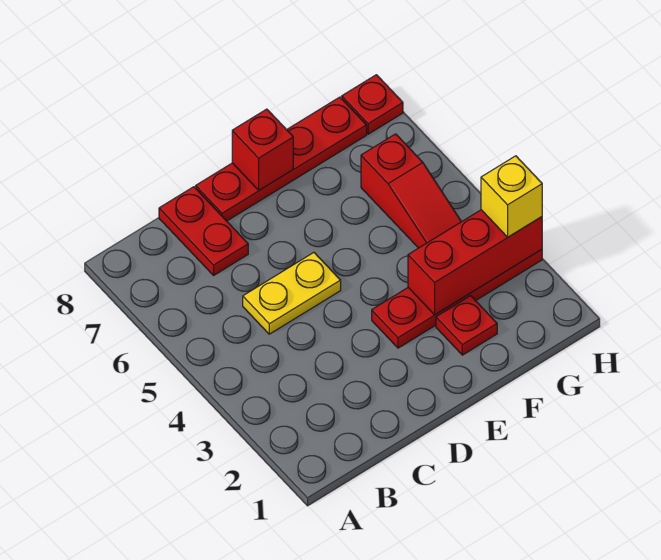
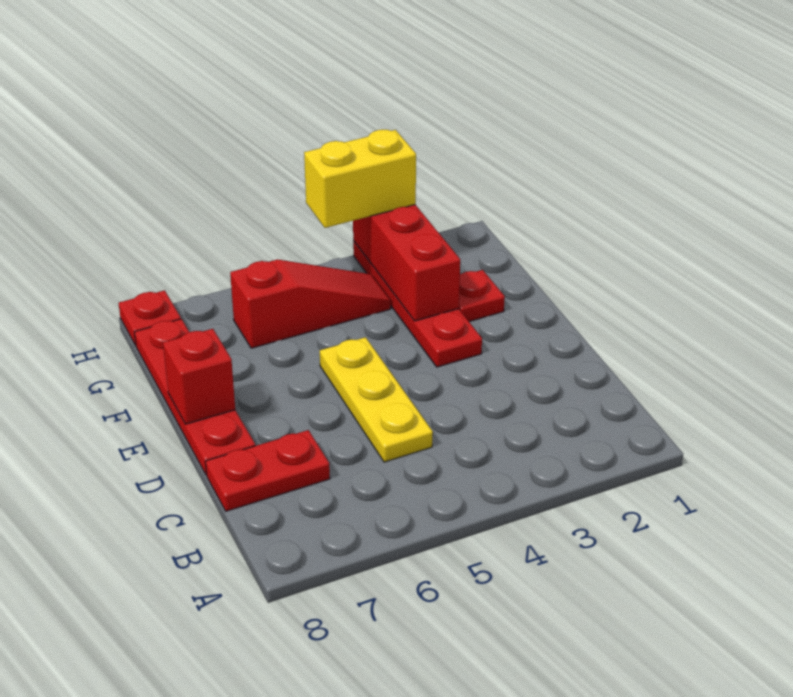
yellow plate C5:D5 level 1 -> yellow plate C5:E5 level 1
yellow brick H3 level 3 -> yellow brick H3:H4 level 3

